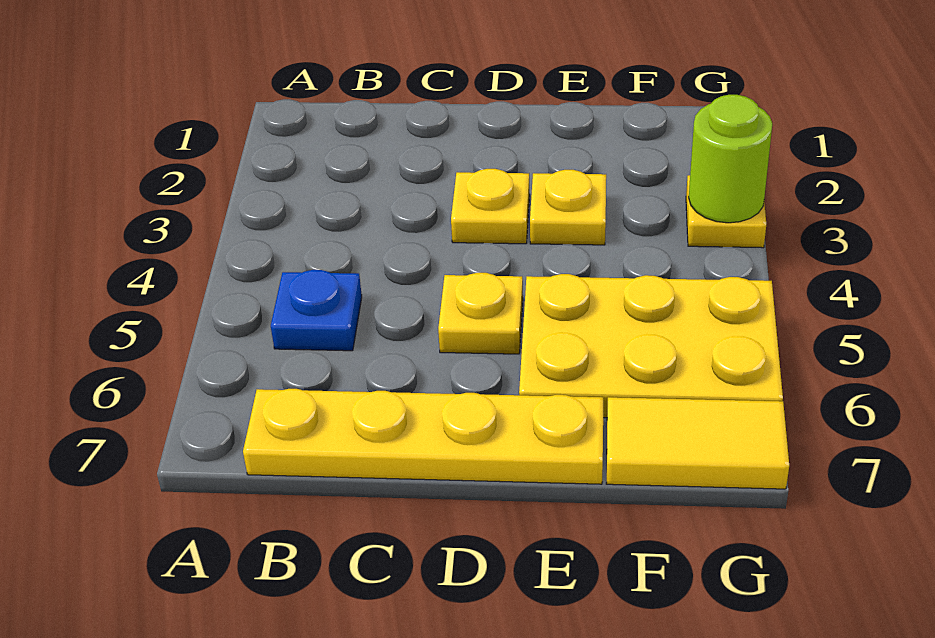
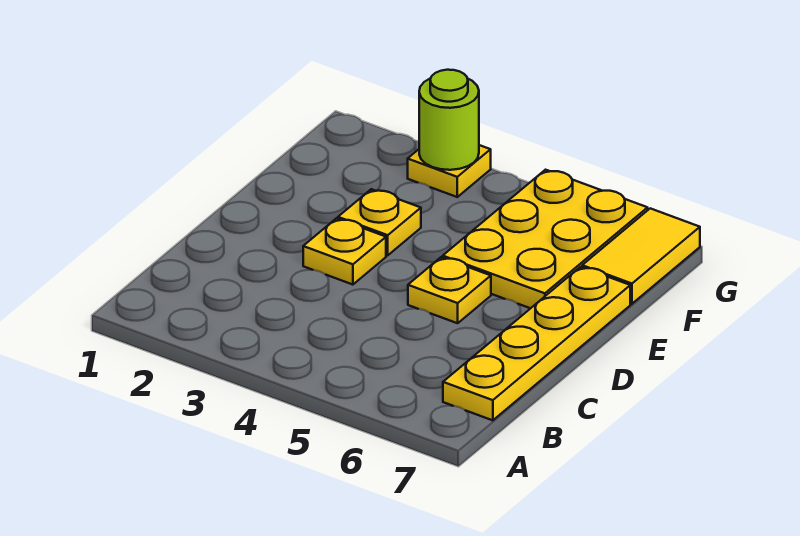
blue plate B5 level 1 -> none

